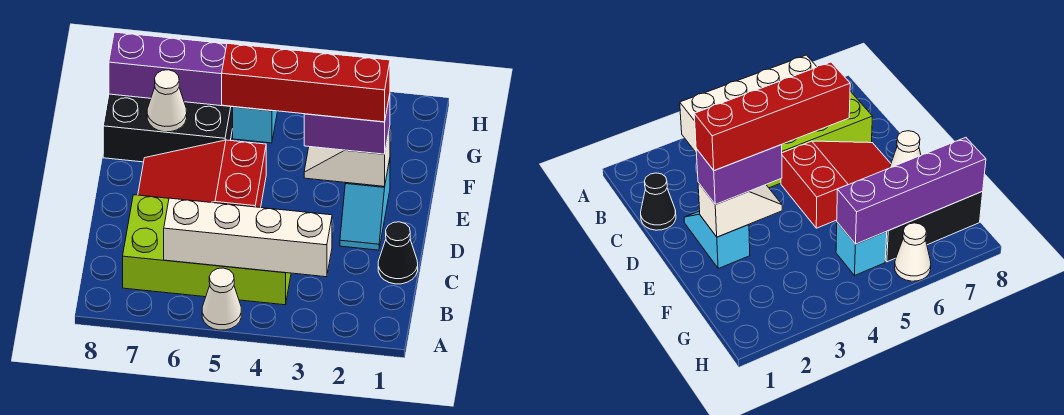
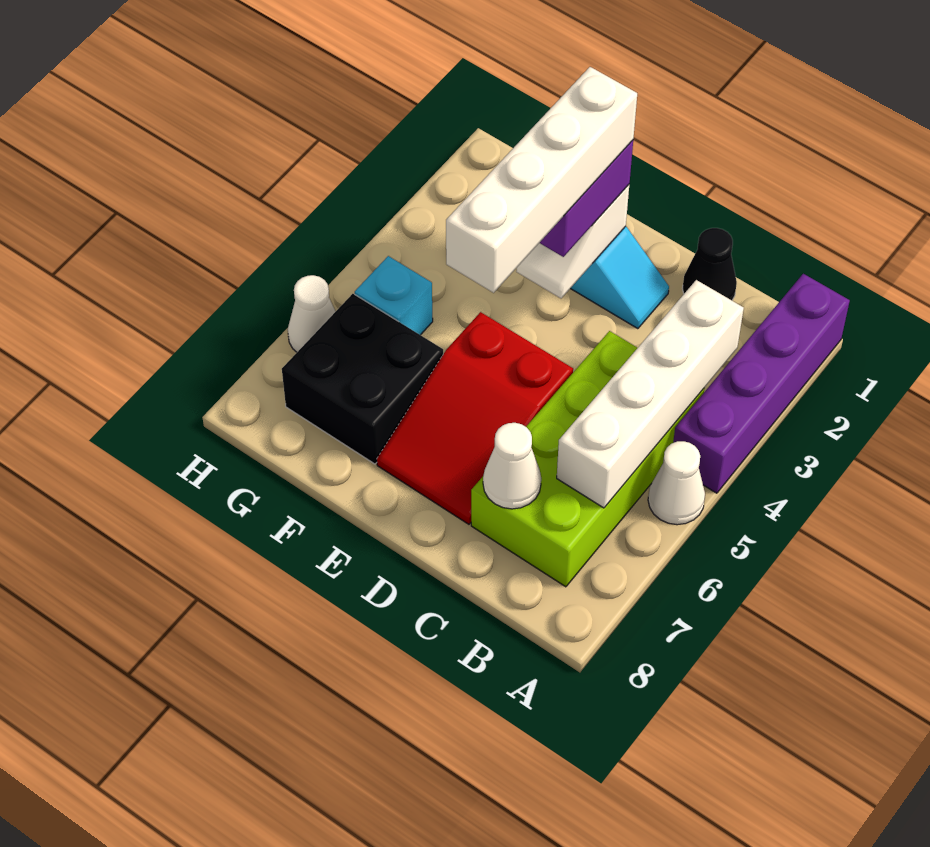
red brick E2:E5 level 4 -> white brick E2:E5 level 4
black brick F6:G8 level 1 -> black brick F6:G7 level 1
white cone F7 level 2 -> white cone C7 level 2
purple brick G5:G8 level 2 -> purple brick A1:A4 level 1

